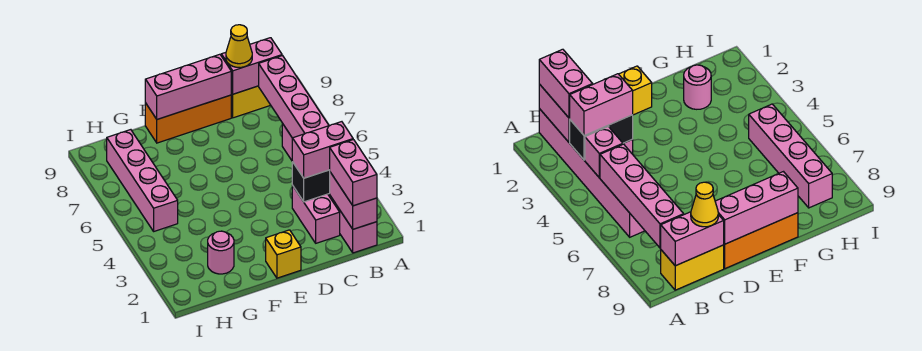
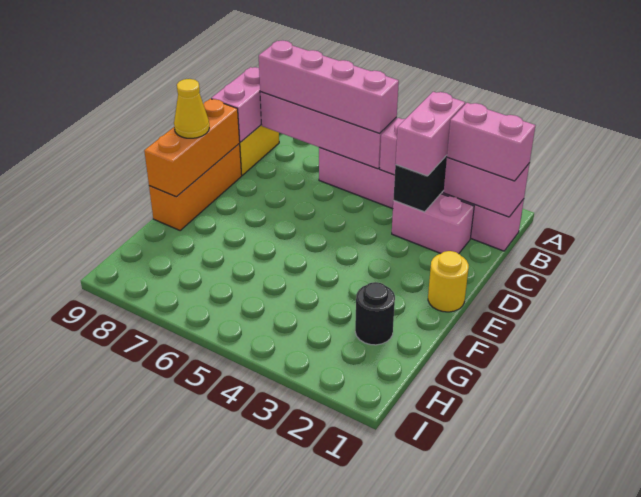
yellow cone C9 level 3 -> yellow cone E9 level 3
pink brick D9:F9 level 2 -> orange brick D9:F9 level 2
yellow brick E1 level 1 -> yellow round brick E1 level 1
pink round brick G2 level 1 -> black round brick G2 level 1
pink brick H5:H8 level 1 -> pink brick B5:B8 level 3

